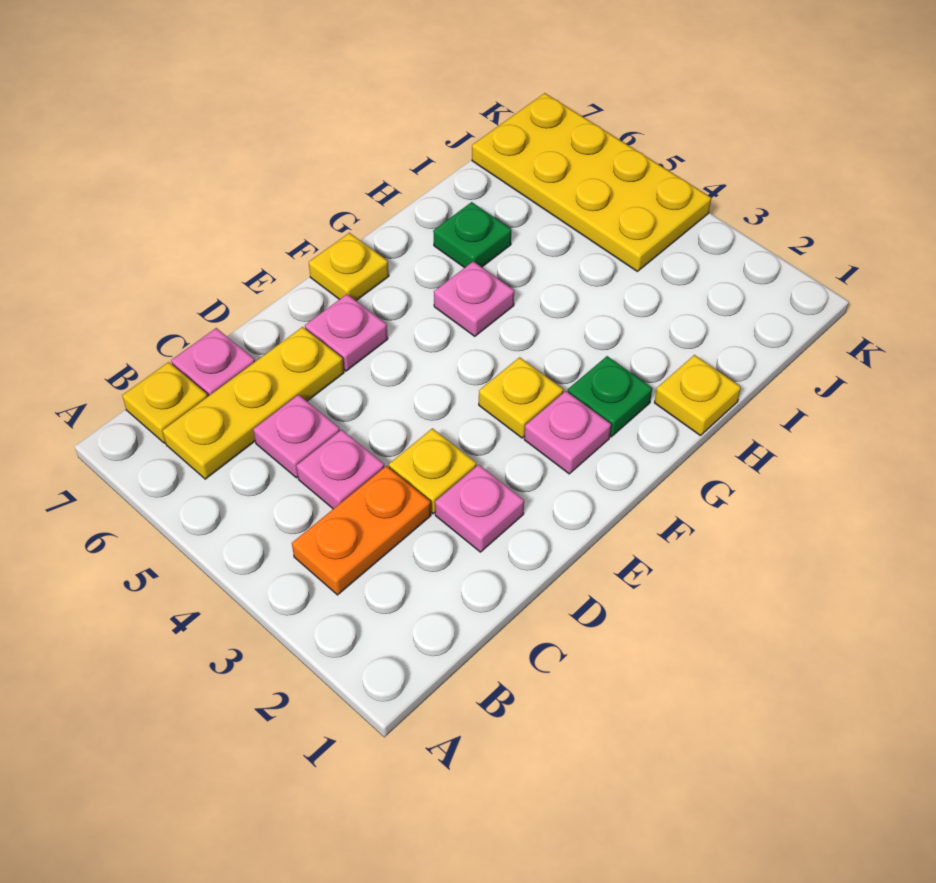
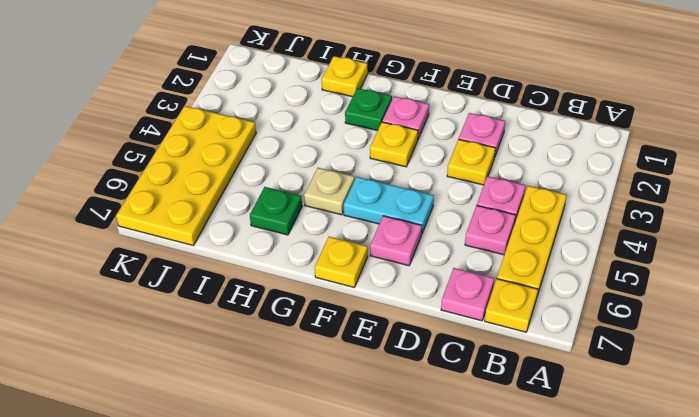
orange plate B3:C3 level 1 -> none
yellow plate B6:D6 level 1 -> yellow plate B4:B6 level 1
none -> cyan plate E5:F5 level 1
pink plate G5 level 1 -> tan plate G5 level 1

